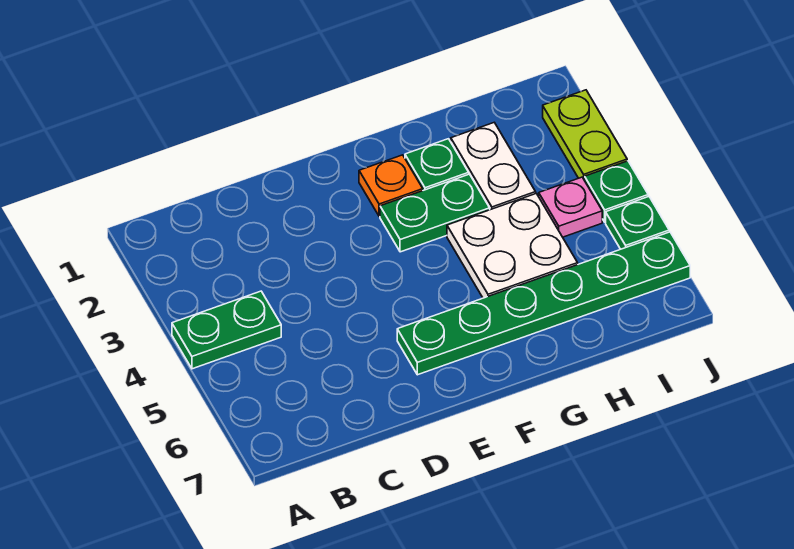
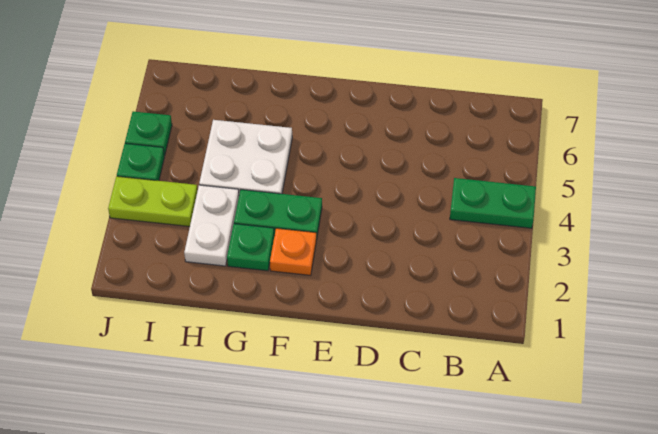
green plate E6:J6 level 1 -> none
pink plate I4 level 1 -> none
lime plate J2:J3 level 1 -> lime plate I3:J3 level 1

